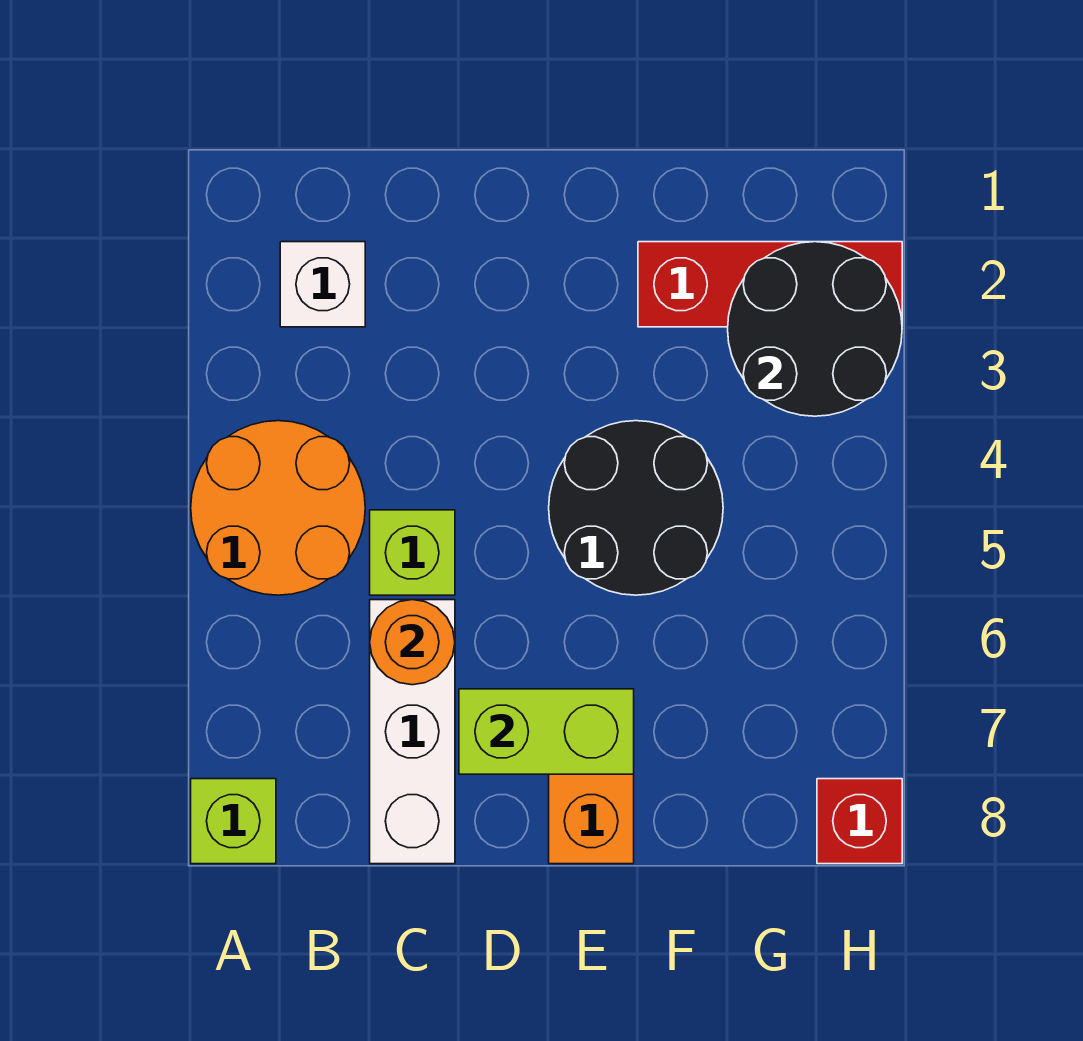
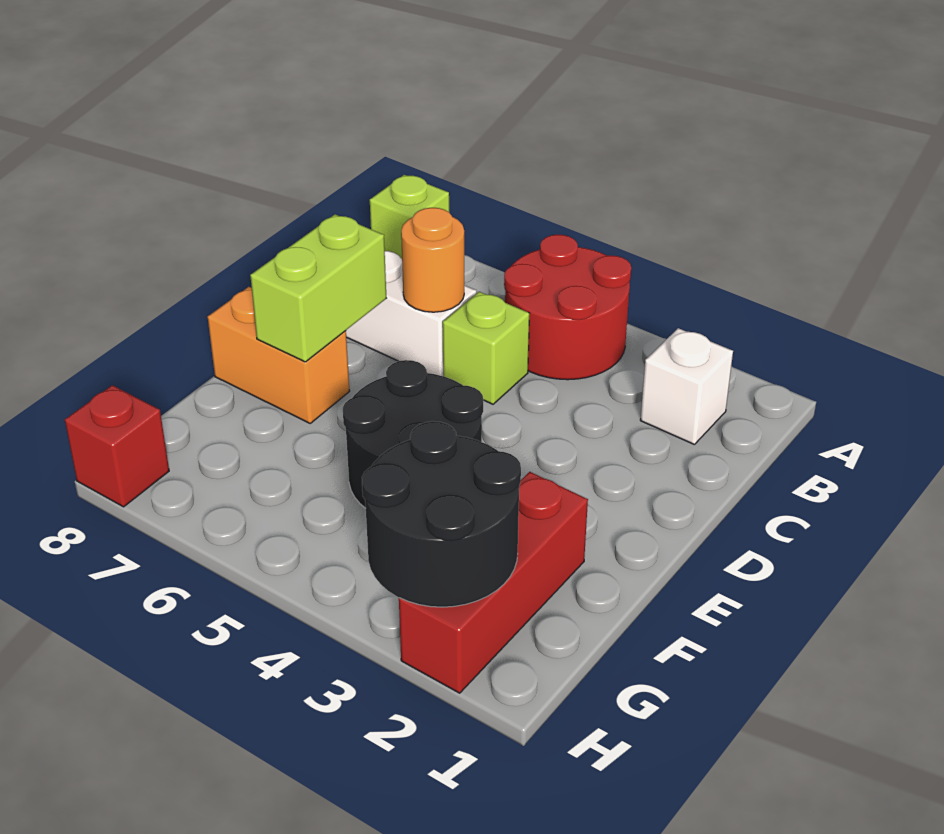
orange round brick A4:B5 level 1 -> red round brick A4:B5 level 1

